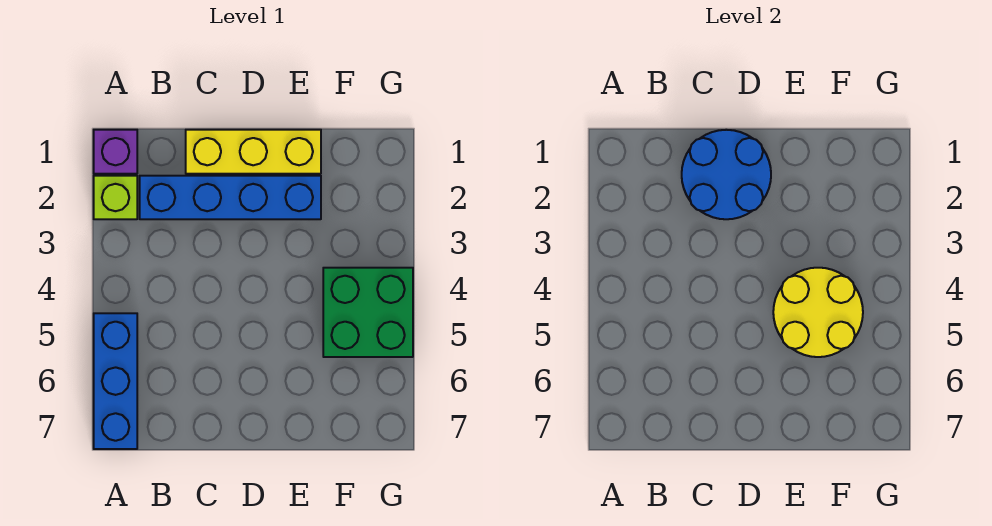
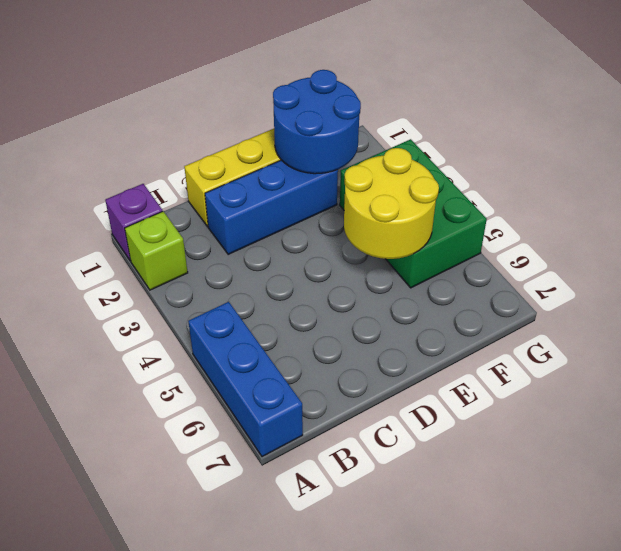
blue brick B2:E2 level 1 -> blue brick C2:E2 level 1
blue round brick C1:D2 level 2 -> blue round brick E1:F2 level 2
green brick F4:G5 level 1 -> green brick F3:G5 level 1

